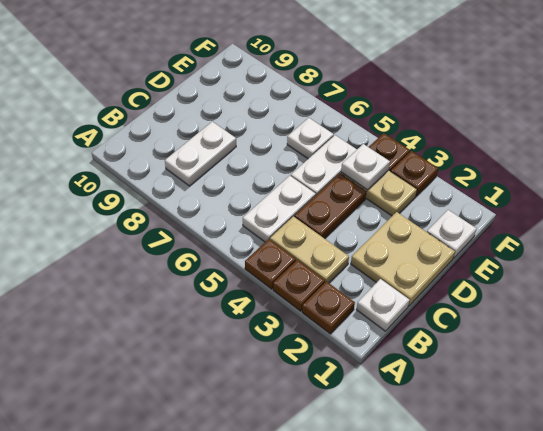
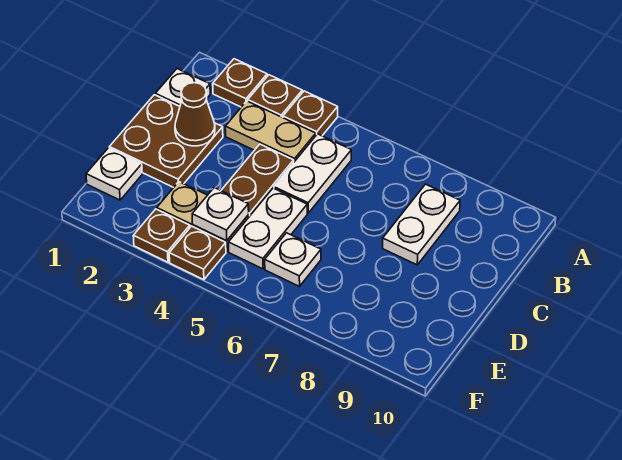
tan plate C1:D2 level 1 -> brown plate C1:D2 level 1
none -> brown cone C2 level 2

